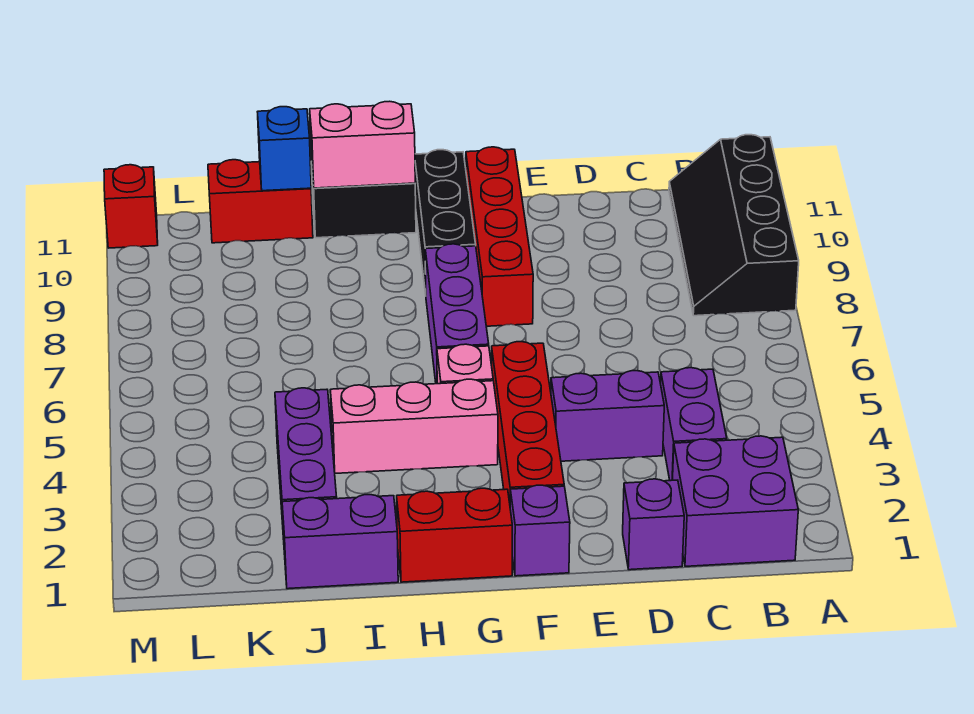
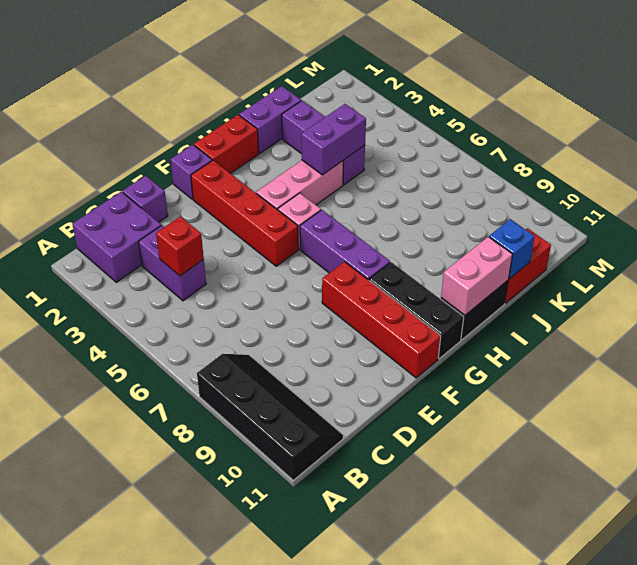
purple brick D4:E4 level 1 -> purple brick I4:J4 level 2
red brick M11 level 1 -> red brick C4 level 2

